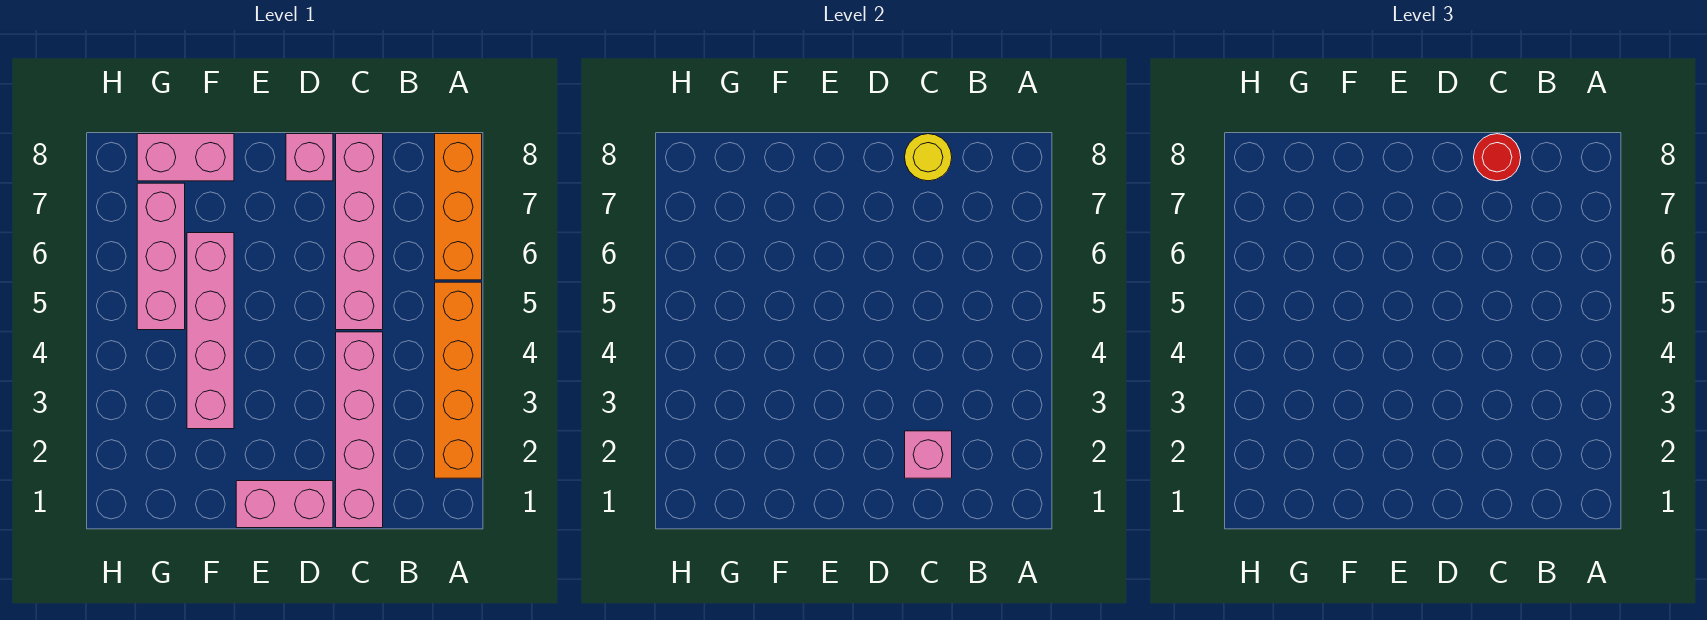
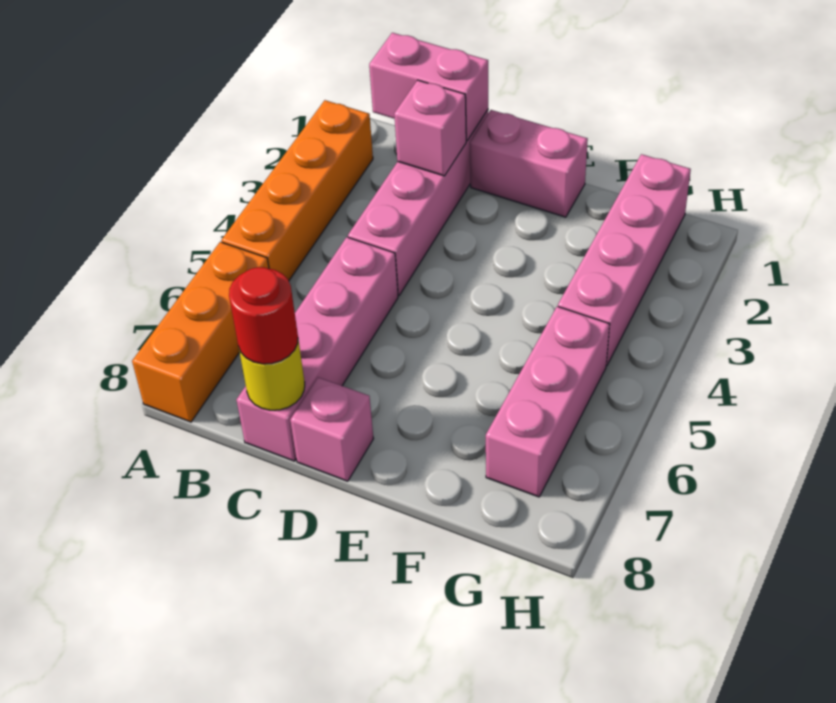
pink brick F3:F6 level 1 -> pink brick G1:G4 level 1
pink brick F8:G8 level 1 -> pink brick B1:C1 level 2

